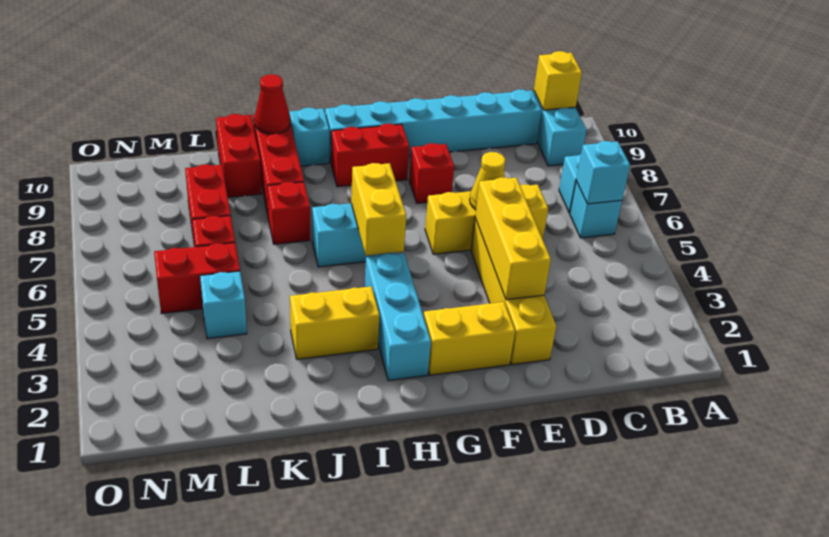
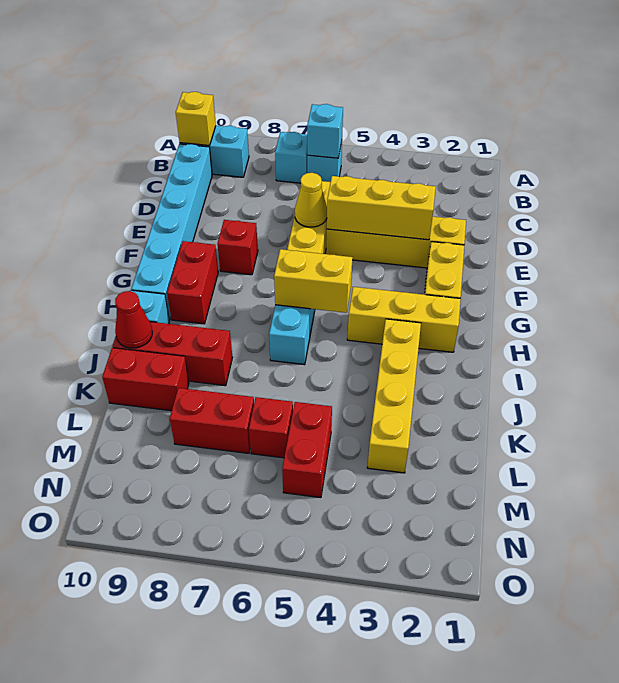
cyan brick H2:H4 level 1 -> yellow brick H2:H4 level 1
yellow brick I3:J3 level 1 -> yellow brick I3:L3 level 1
red brick J7 level 1 -> none
cyan brick L4 level 1 -> none

